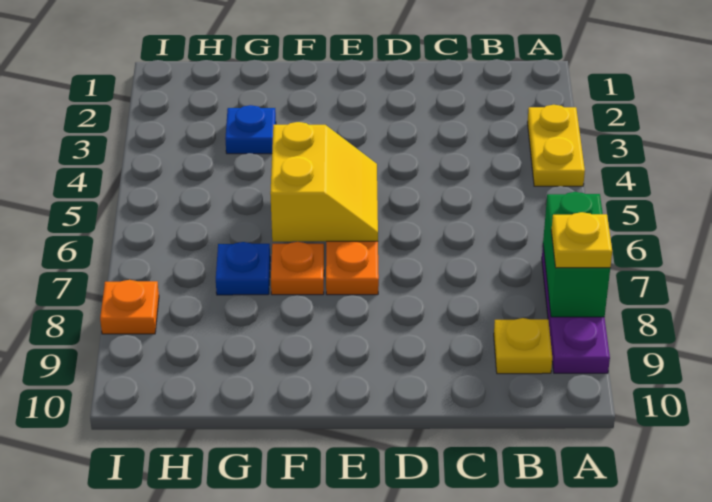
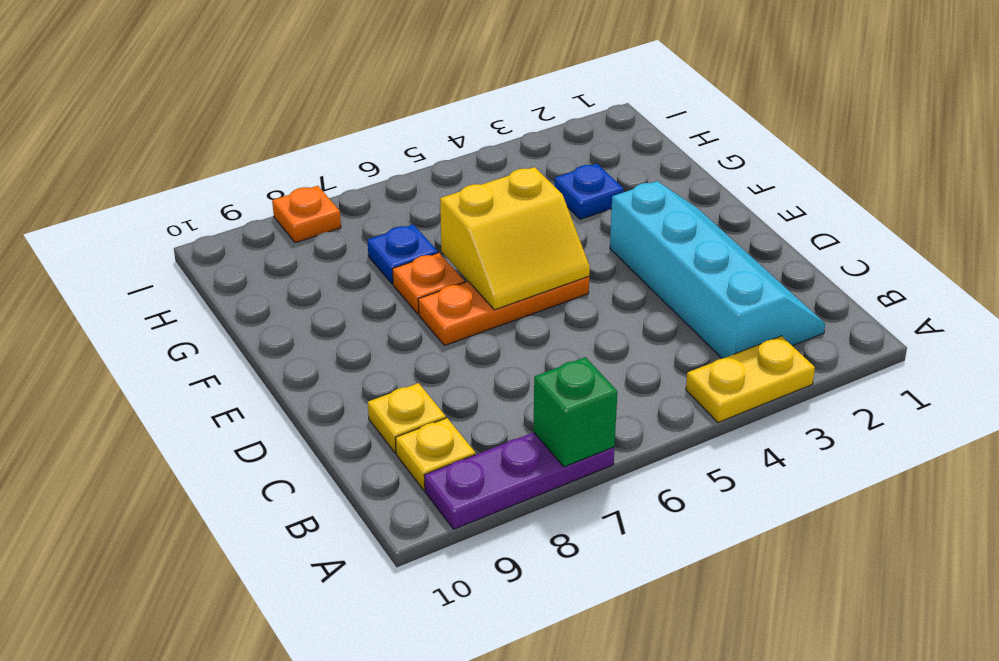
green brick A7:A8 level 2 -> green brick A7 level 2
yellow plate A8 level 3 -> yellow plate C9 level 1
none -> cyan slope B2:E3 level 1 top 3

